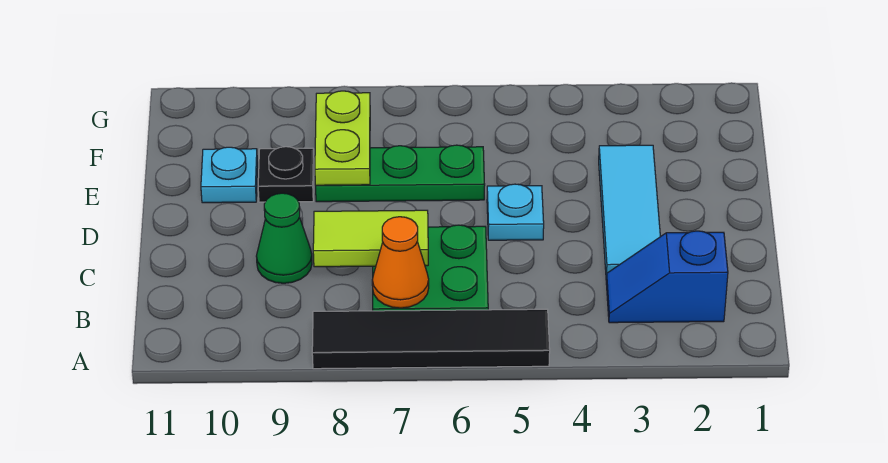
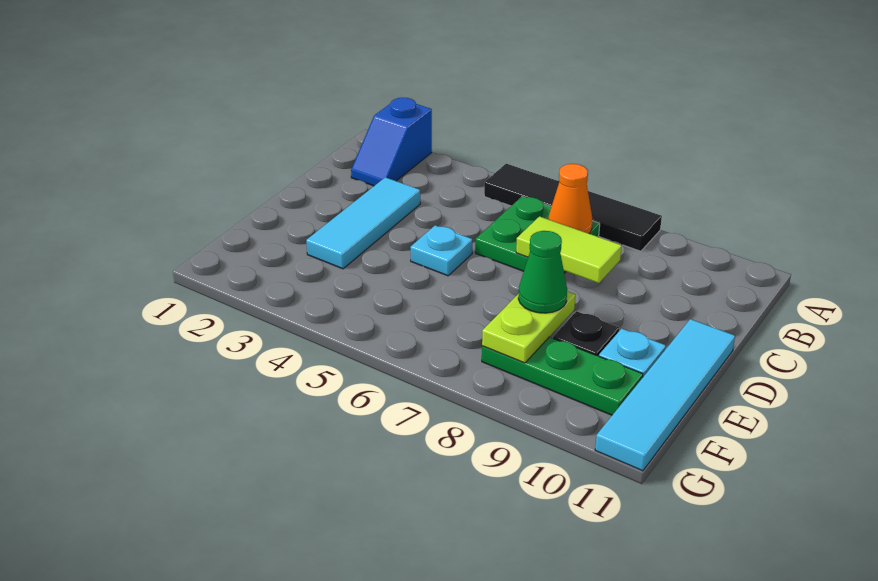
blue slope B2:B3 level 1 top 2 -> blue slope A2:B2 level 1 top A
green cone C9 level 1 -> green cone E8 level 3
none -> cyan tile D11:G11 level 1
green plate E6:E8 level 1 -> green plate F8:F10 level 1

